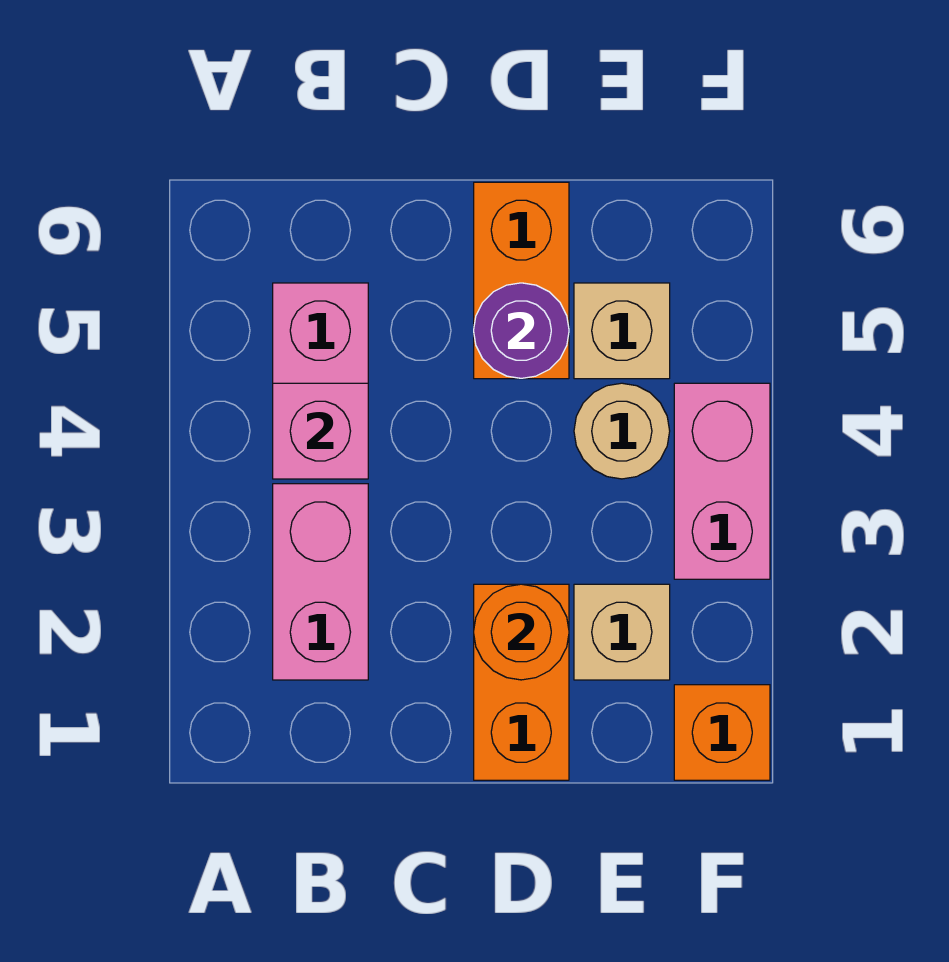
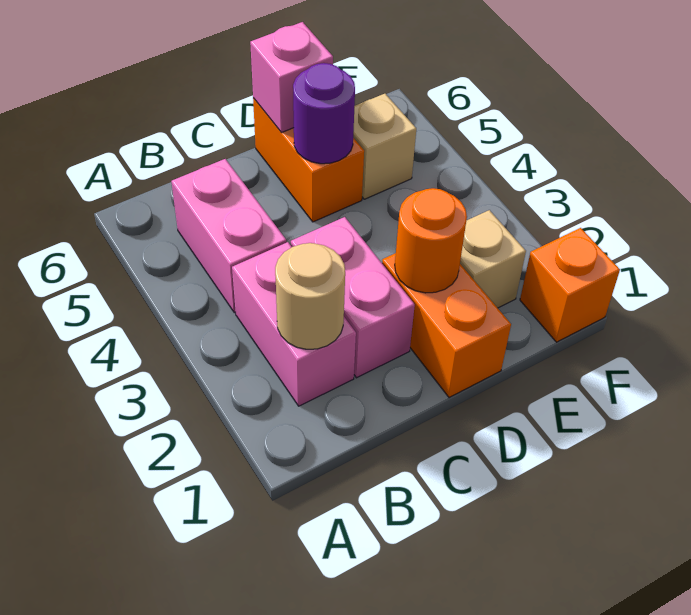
pink brick B4 level 2 -> pink brick D6 level 2
tan round brick E4 level 1 -> tan round brick B2 level 2
pink brick F3:F4 level 1 -> pink brick C2:C3 level 1

